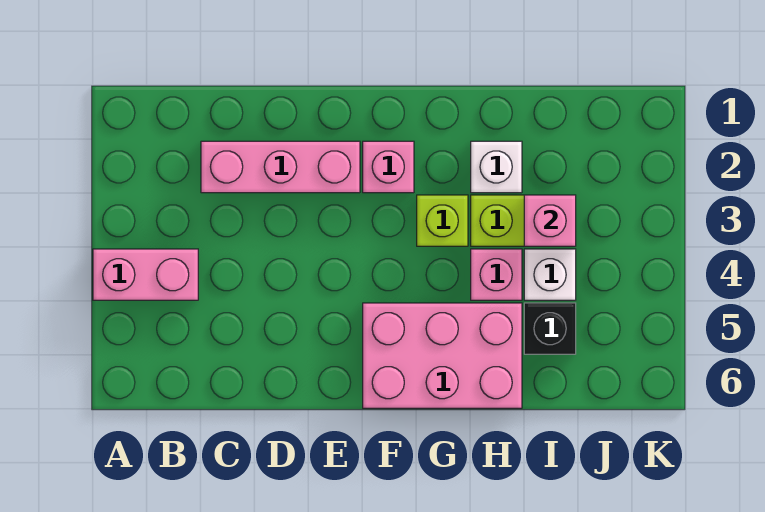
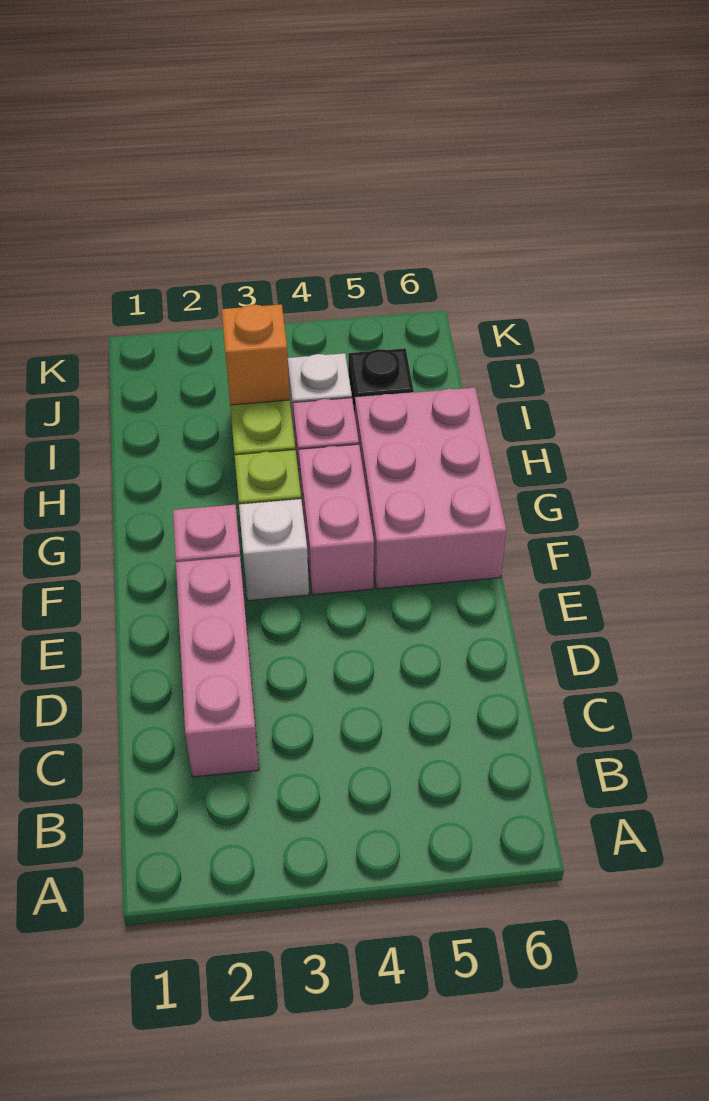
pink brick A4:B4 level 1 -> pink brick F4:G4 level 1
white brick H2 level 1 -> white brick F3 level 1
pink brick I3 level 2 -> orange brick I3 level 2

